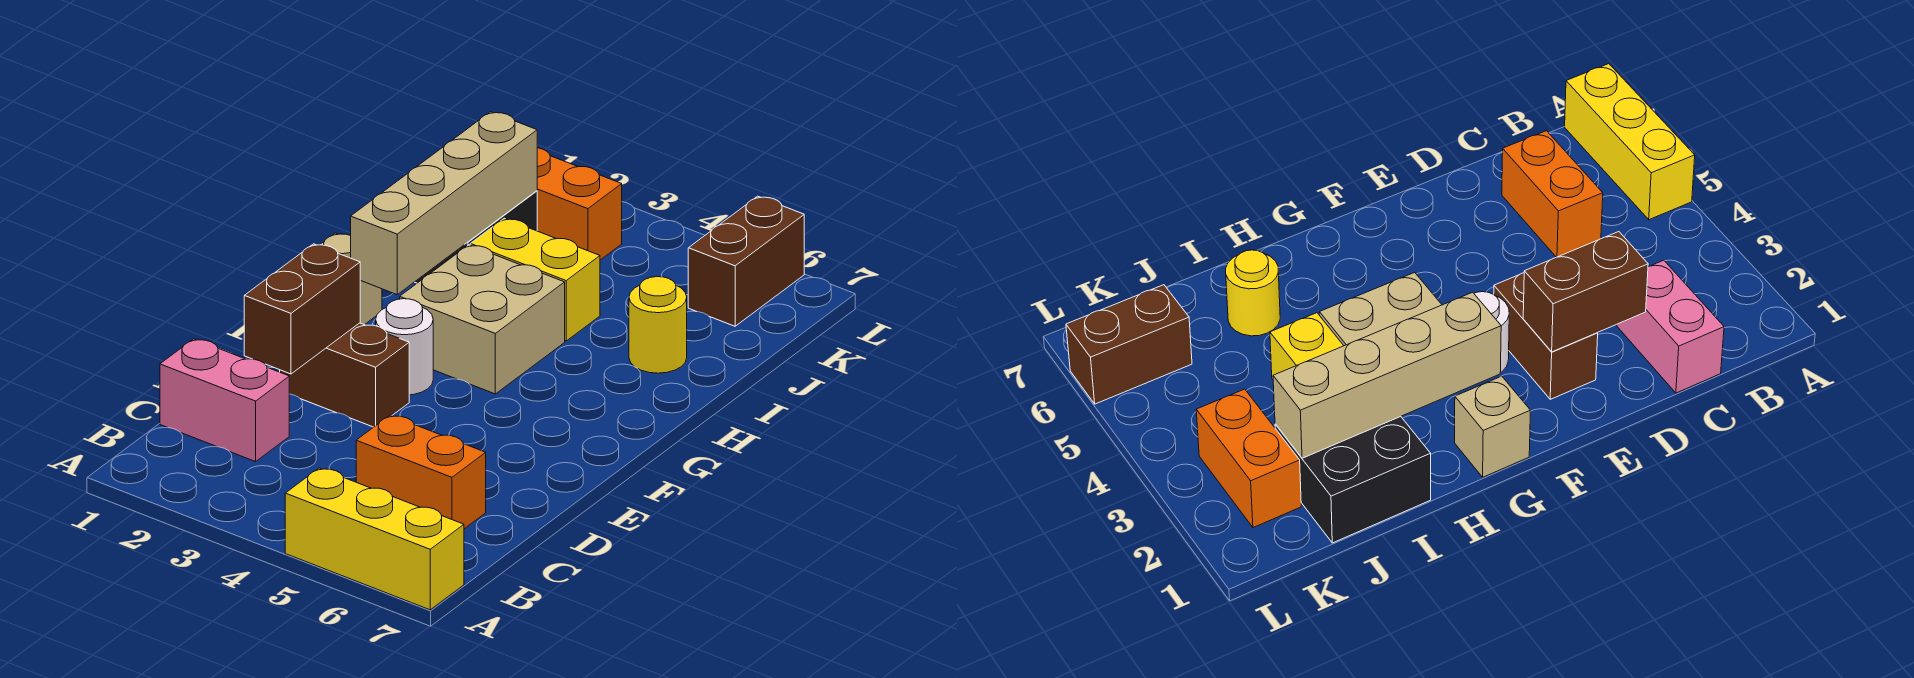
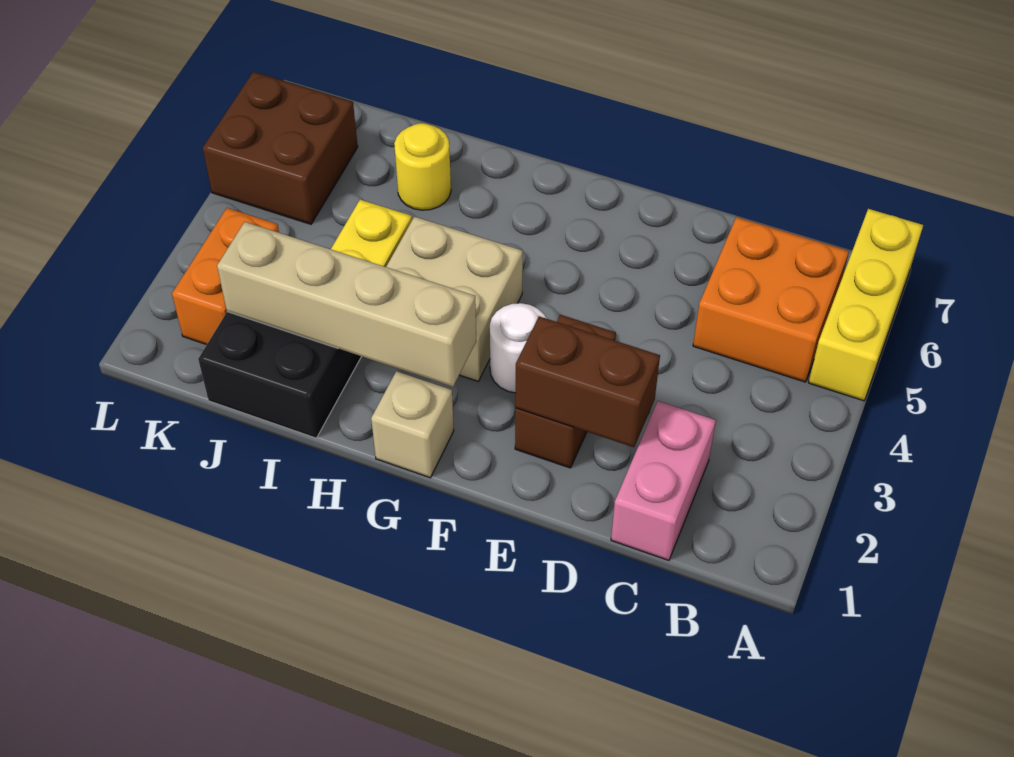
orange brick C5:C6 level 1 -> orange brick B5:C6 level 1
brown brick K6:L6 level 1 -> brown brick K5:L6 level 1

